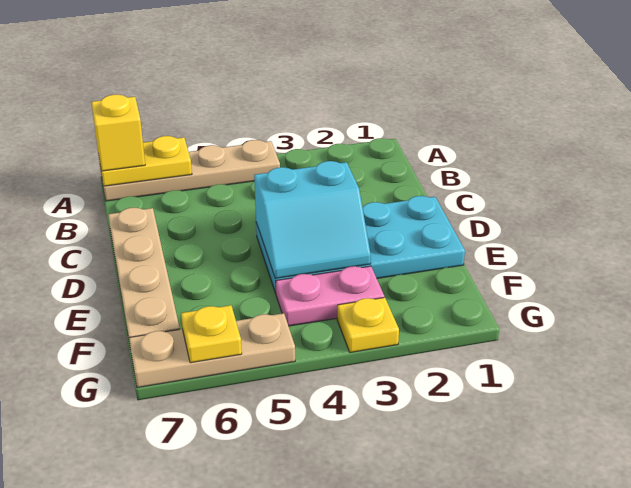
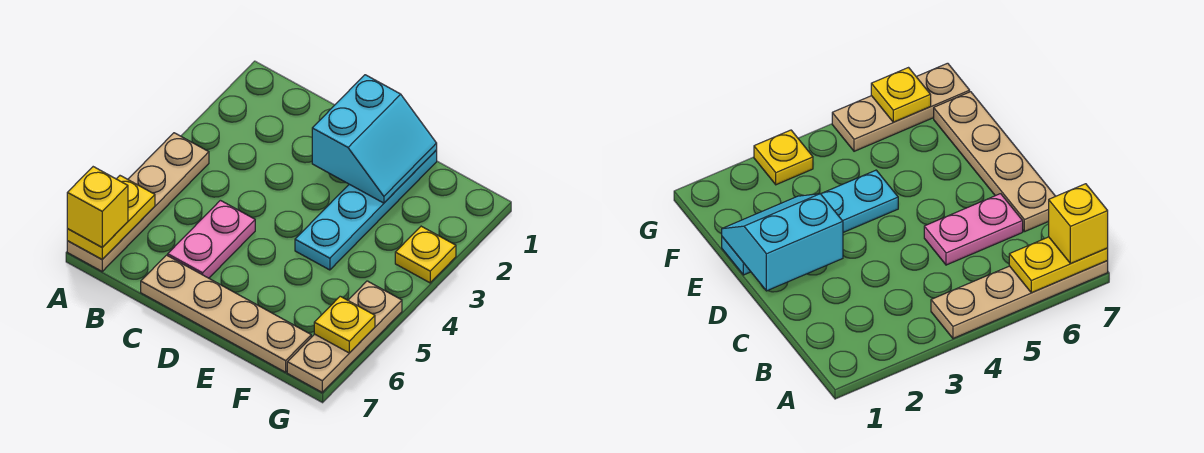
cyan plate D1:E4 level 1 -> cyan plate E1:E4 level 1
cyan slope D3:E4 level 2 top D -> cyan slope D1:E2 level 2 top D
pink plate F3:F4 level 1 -> pink plate C5:C6 level 1

